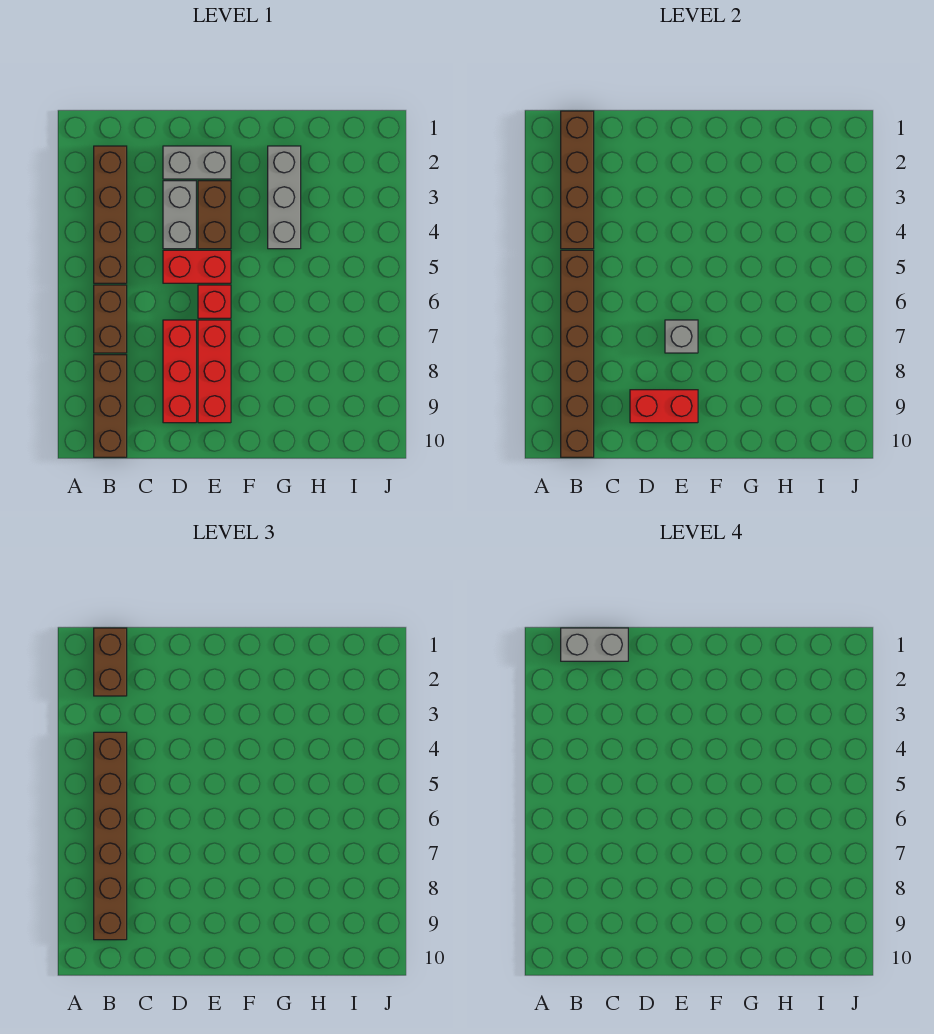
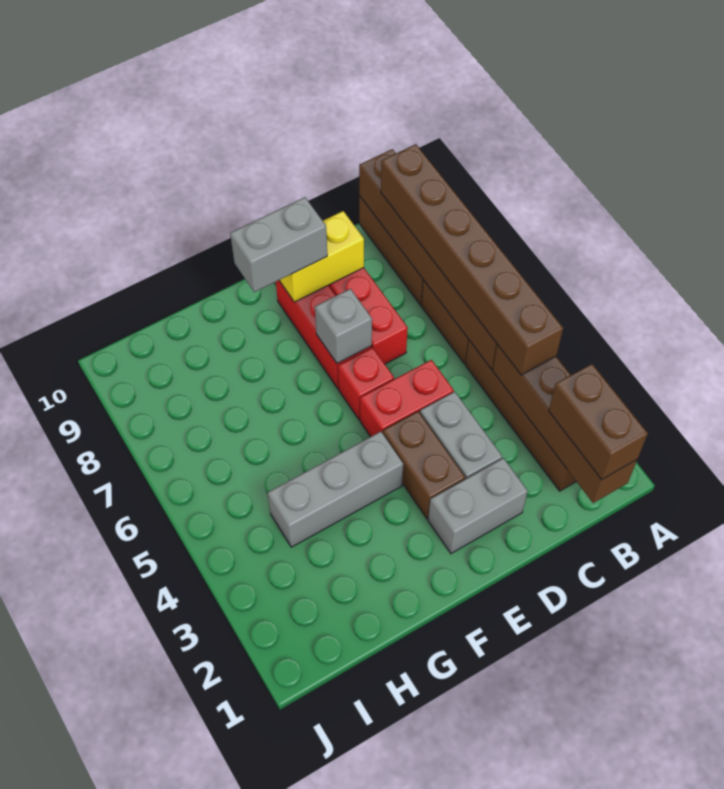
grey brick B1:C1 level 4 -> grey brick E9:F9 level 3
red brick D9:E9 level 2 -> yellow brick D9:E9 level 2
grey brick G2:G4 level 1 -> grey brick F4:H4 level 1

